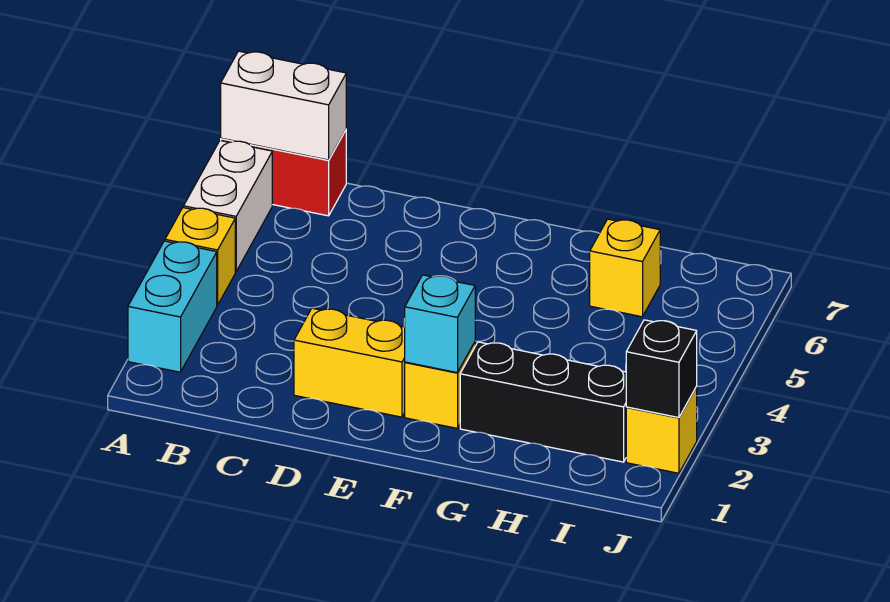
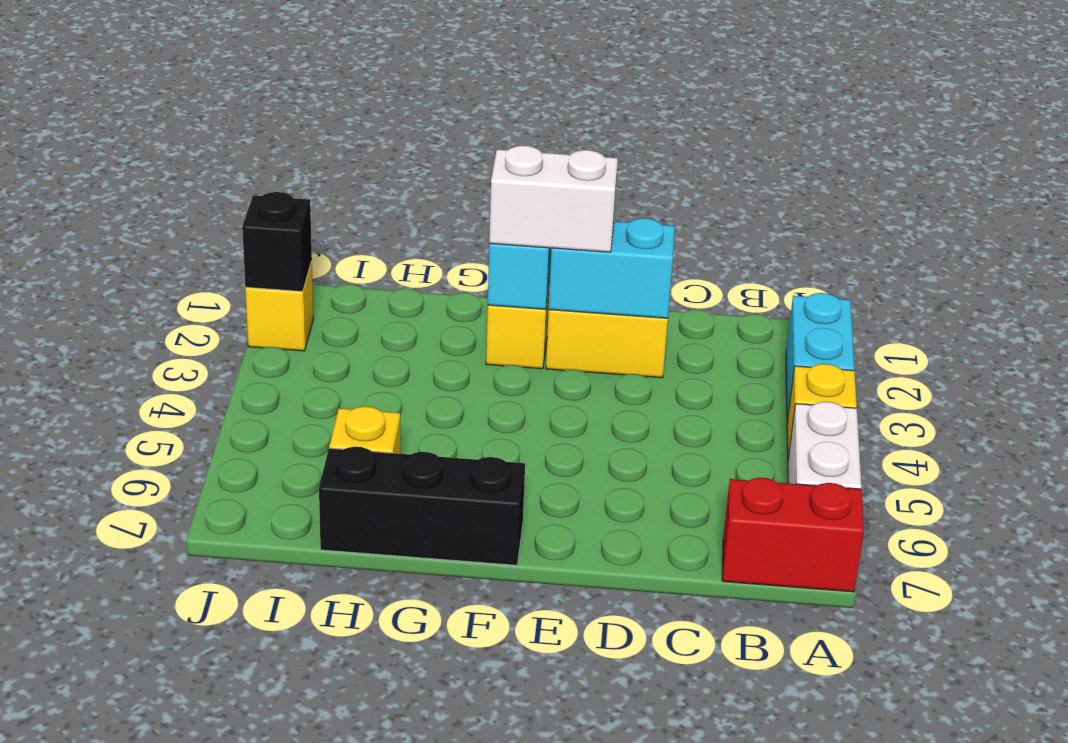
white brick A7:B7 level 2 -> white brick E2:F2 level 3
none -> cyan brick D2:E2 level 2
black brick G2:I2 level 1 -> black brick F7:H7 level 1

